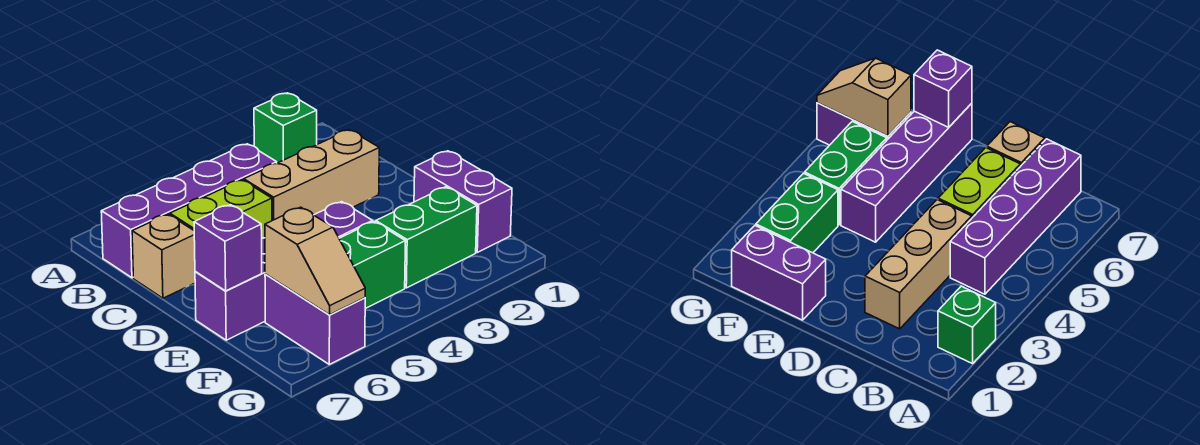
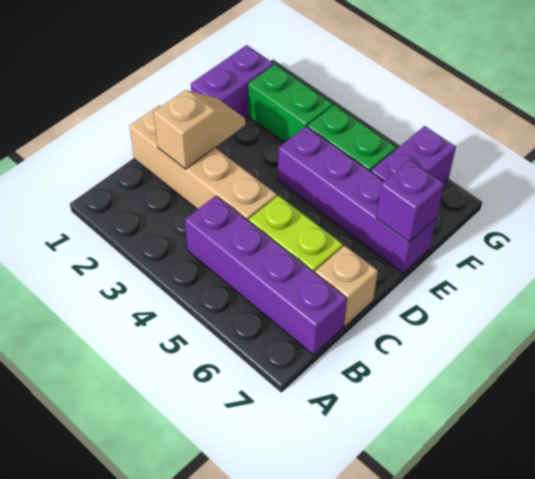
green brick A2 level 1 -> none
tan brick C2:C4 level 1 -> tan brick C1:C4 level 1
tan slope F6:G6 level 2 top F -> tan slope C2:D2 level 2 top C

